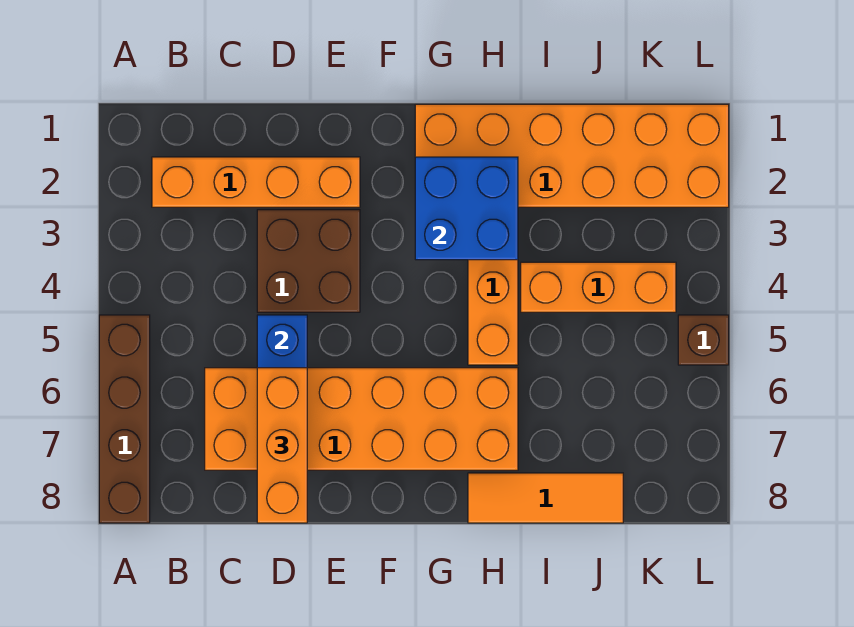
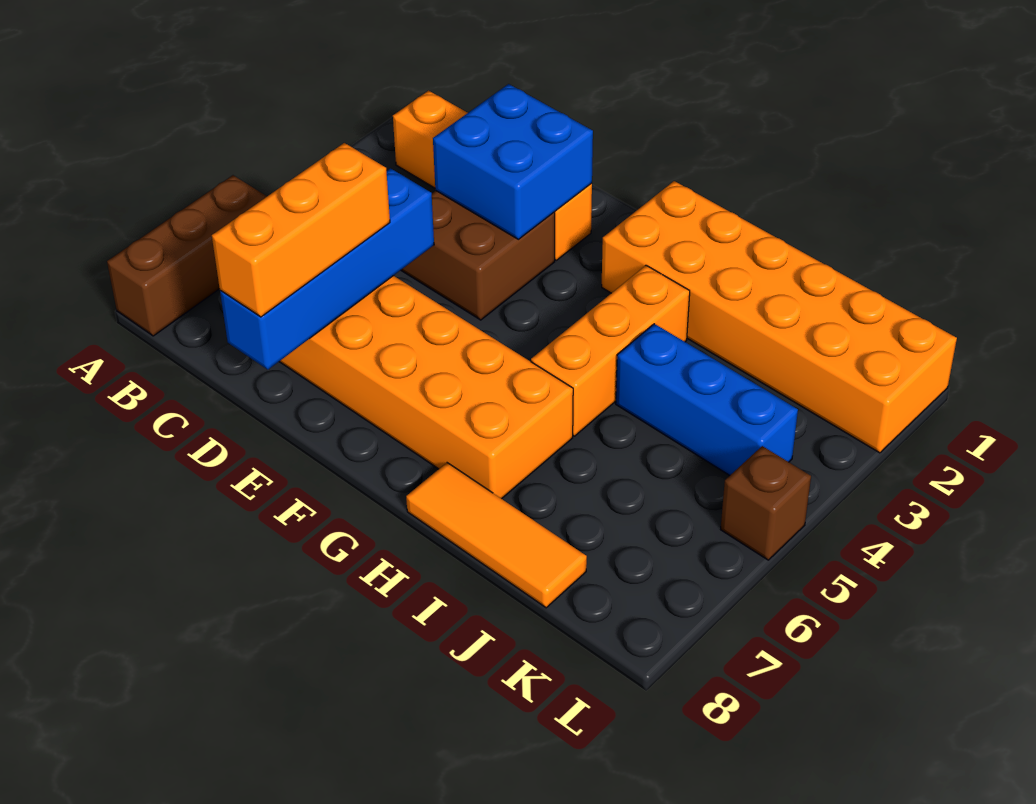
brown brick A5:A8 level 1 -> brown brick A6:A8 level 1
blue brick G2:H3 level 2 -> blue brick D2:E3 level 2
orange brick I4:K4 level 1 -> blue brick I4:K4 level 1

